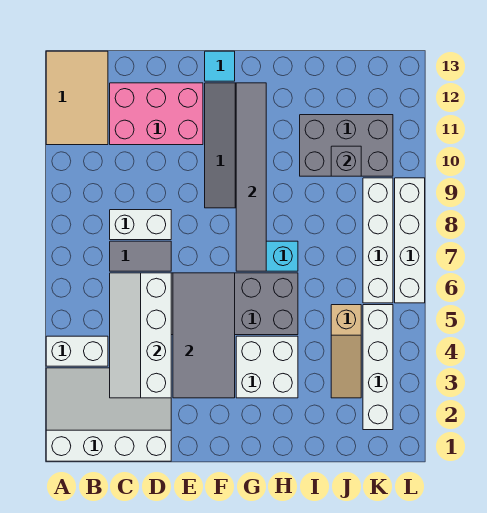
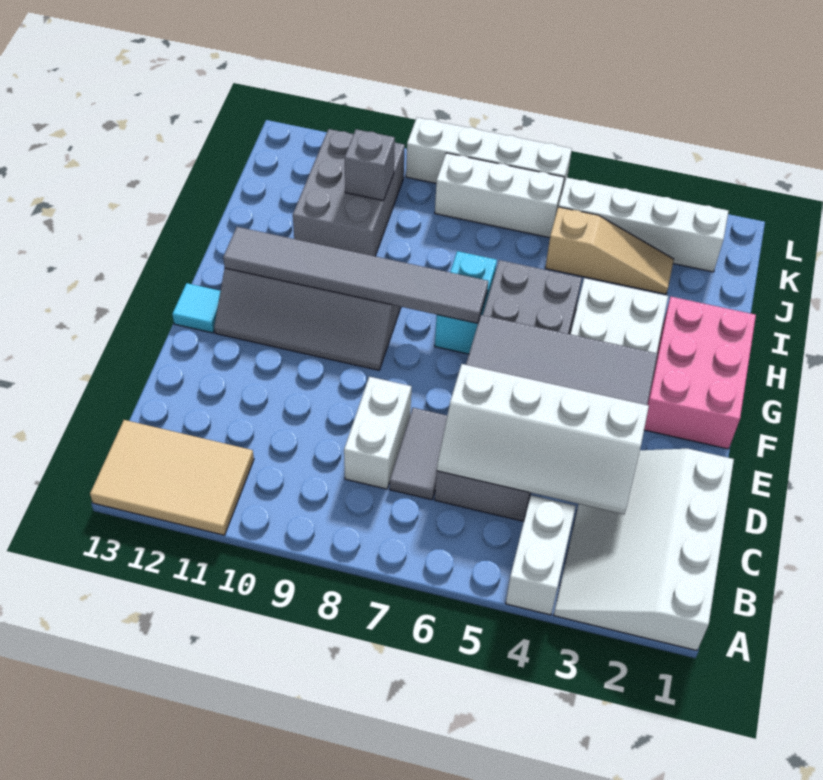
pink brick C11:E12 level 1 -> pink brick F1:H2 level 1
white brick K6:K9 level 1 -> white brick K6:K8 level 1

